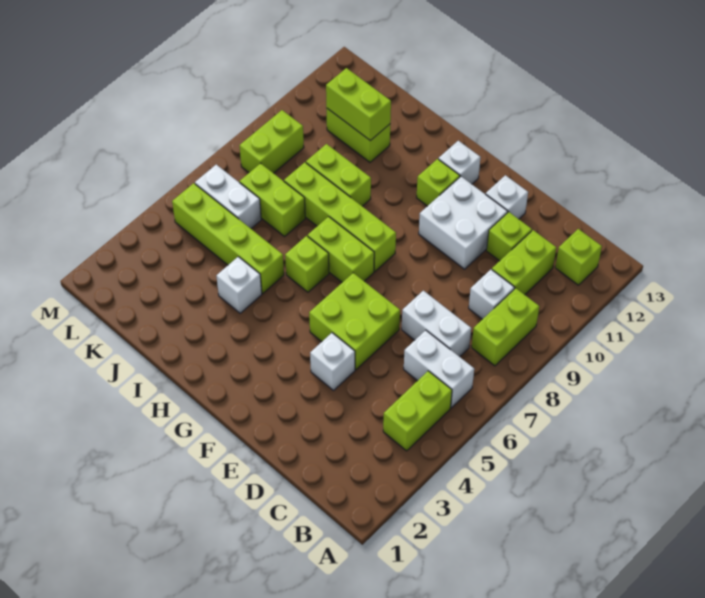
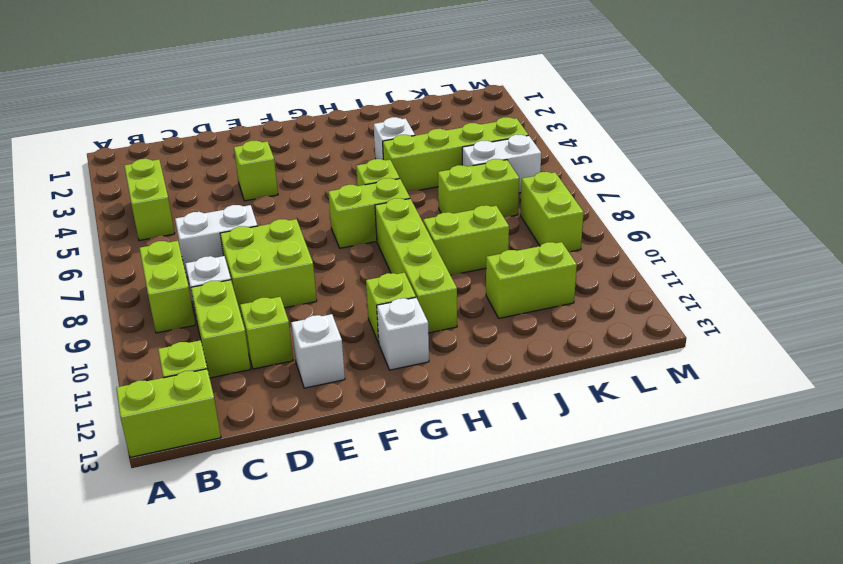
white brick B6:C6 level 1 -> none
white brick E4 level 1 -> lime brick E4 level 1
lime brick E5:F6 level 1 -> lime brick D8:E9 level 1
white brick E10:F11 level 1 -> none
lime brick G8:J8 level 1 -> lime brick H8:H11 level 1
lime brick J11:K11 level 2 -> lime brick A13:B13 level 1

